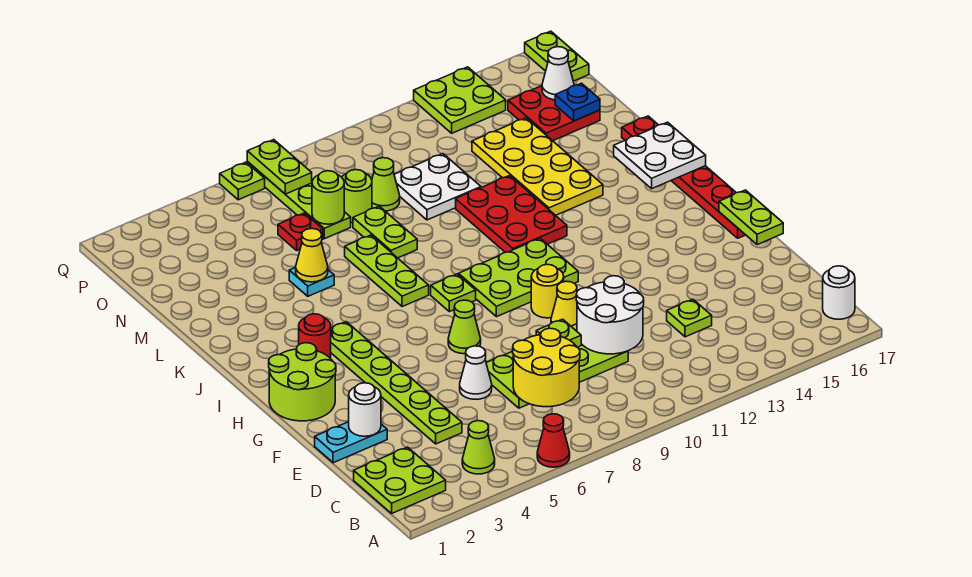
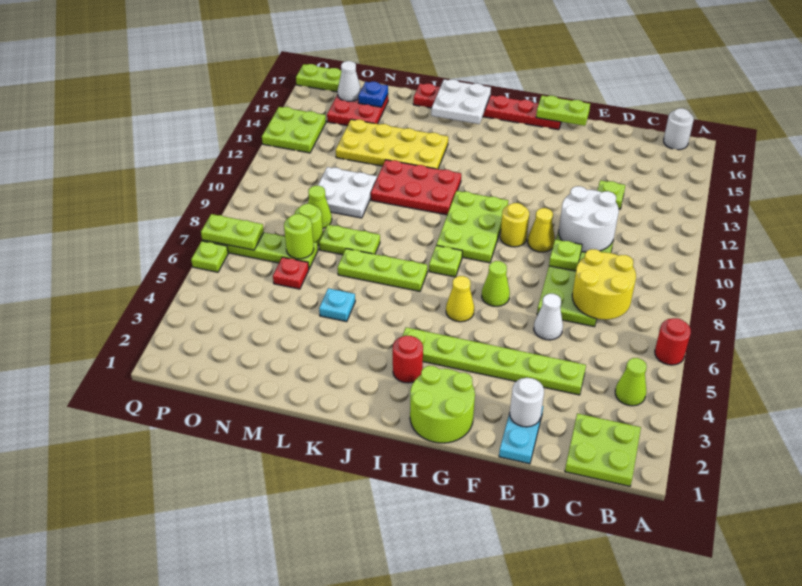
red cone A6 level 1 -> red round brick A6 level 1
yellow cone L5 level 2 -> yellow cone H6 level 1

